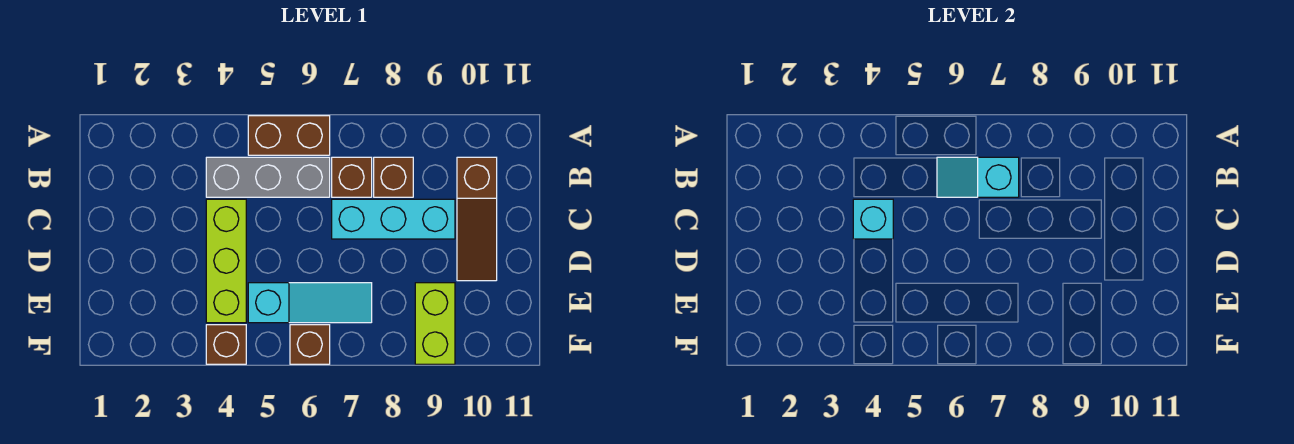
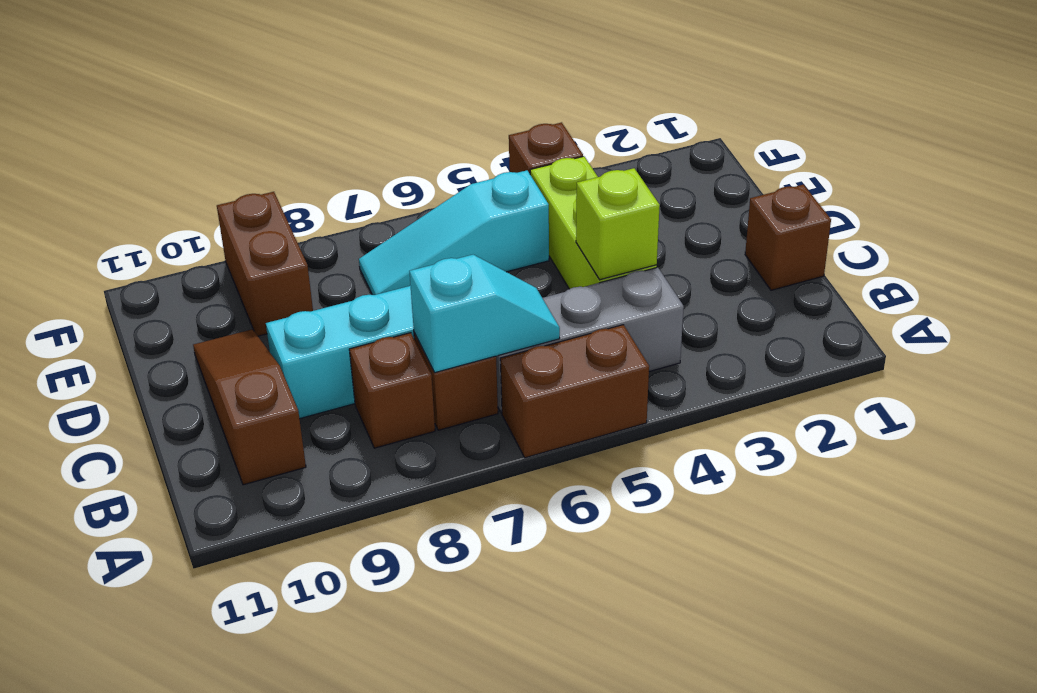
cyan brick C4 level 2 -> lime brick C4 level 2
lime brick E9:F9 level 1 -> brown brick E9:F9 level 1
brown brick F6 level 1 -> brown brick C1 level 1

